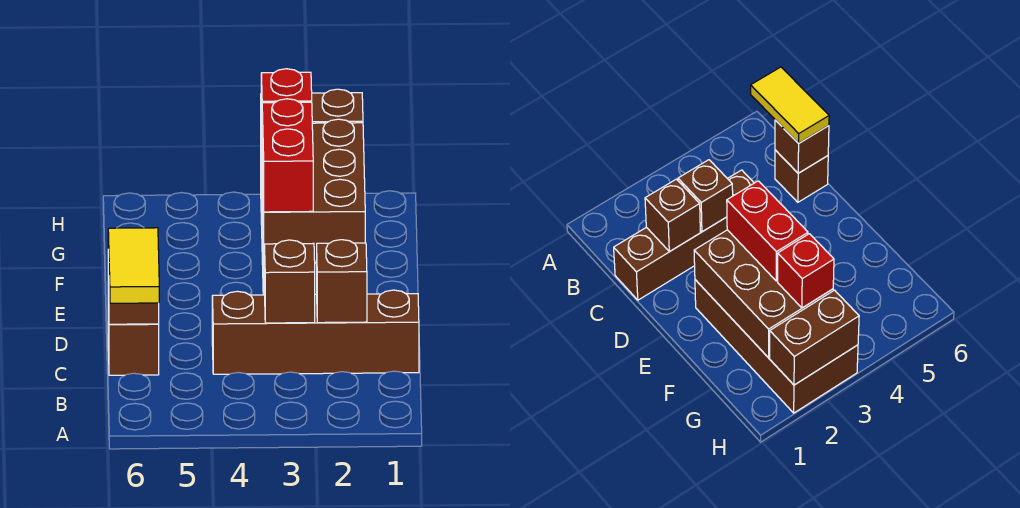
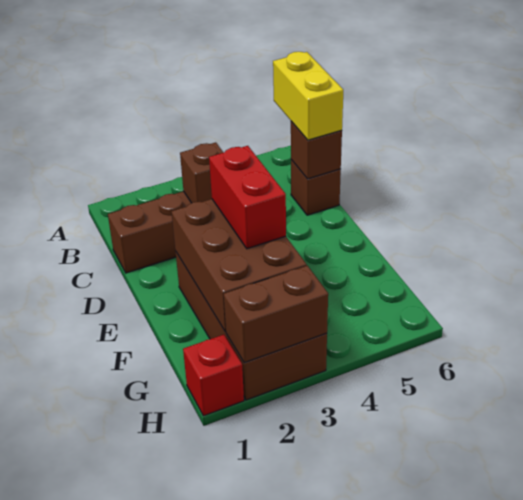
yellow tile B6:C6 level 3 -> yellow brick B6:C6 level 3
brown brick C2 level 2 -> none
red brick G3 level 3 -> red brick H1 level 1

